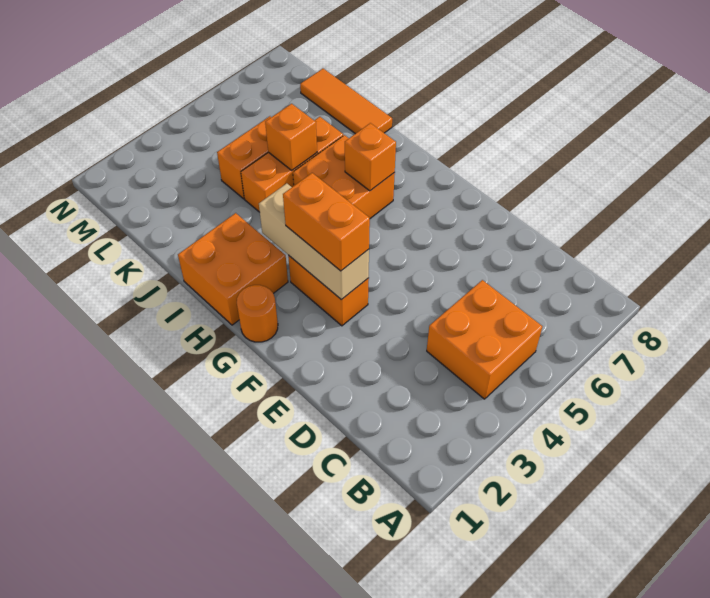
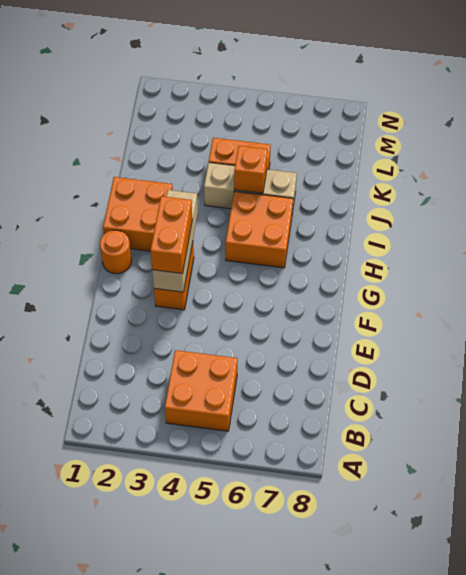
orange brick H6 level 2 -> none
orange brick J4:J6 level 1 -> tan brick J4:J6 level 1
orange tile J8:L8 level 1 -> none

